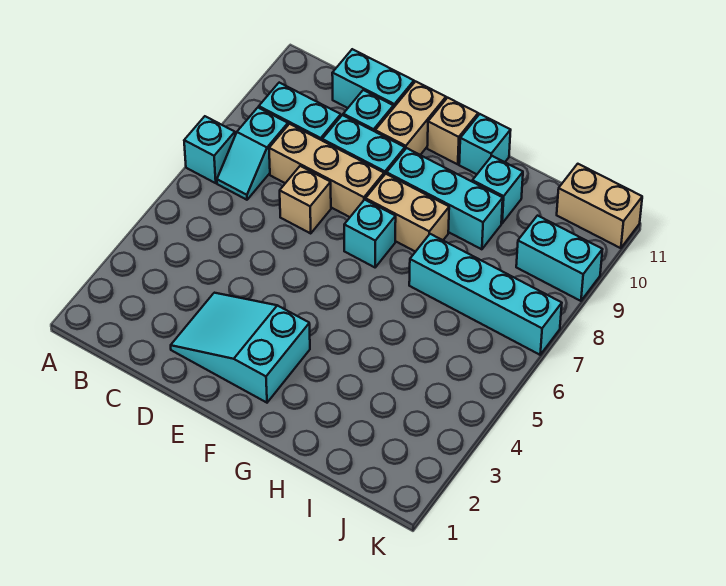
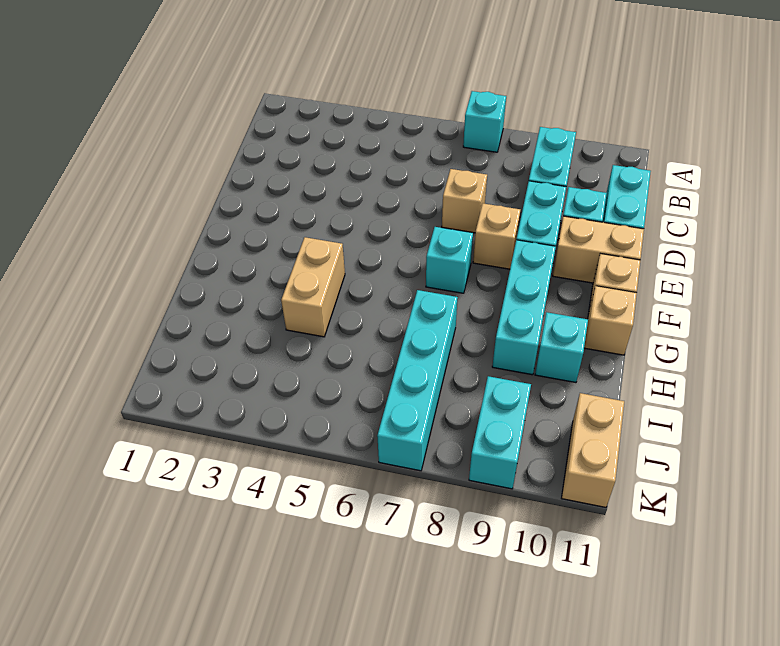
cyan slope B7:B8 level 1 top 8 -> none
tan brick C8:E8 level 1 -> tan brick E8 level 1
cyan slope D2:F3 level 1 top F -> none
tan brick F8:G8 level 1 -> tan brick G4:H4 level 1
cyan brick G11 level 1 -> tan brick G11 level 1

